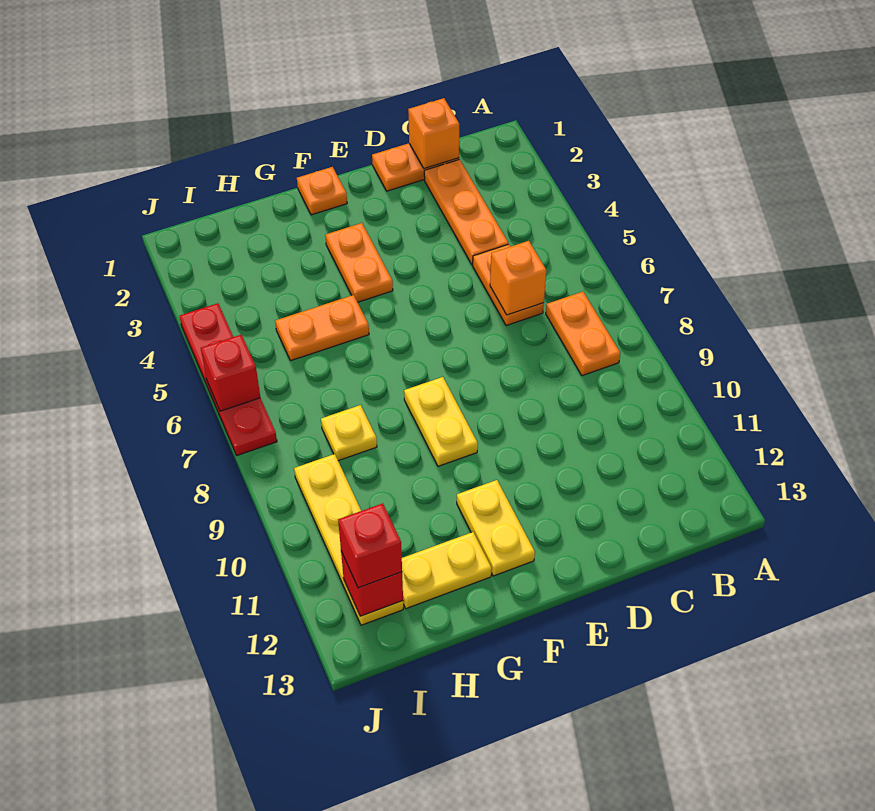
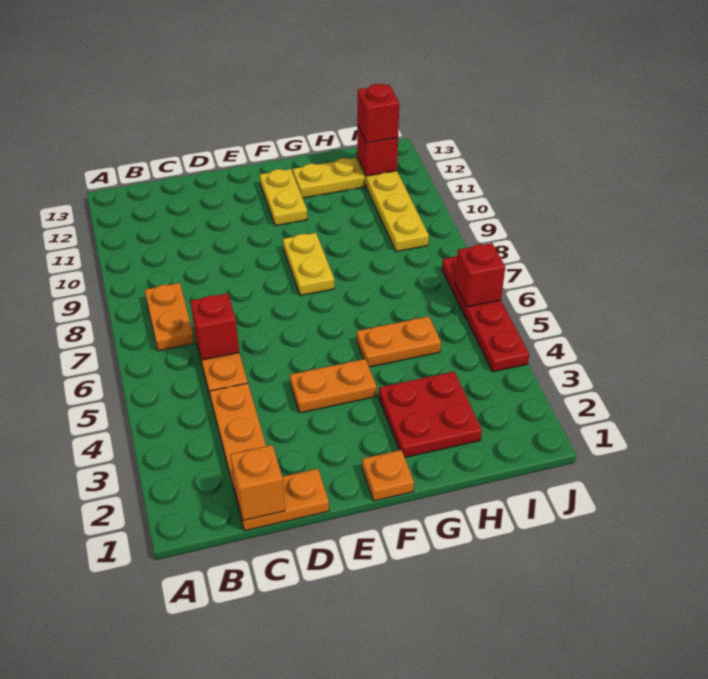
orange brick C6 level 2 -> red brick C6 level 2
orange plate F3:F4 level 1 -> orange plate E4:F4 level 1
none -> red plate G2:H3 level 1
yellow plate H8 level 1 -> none

